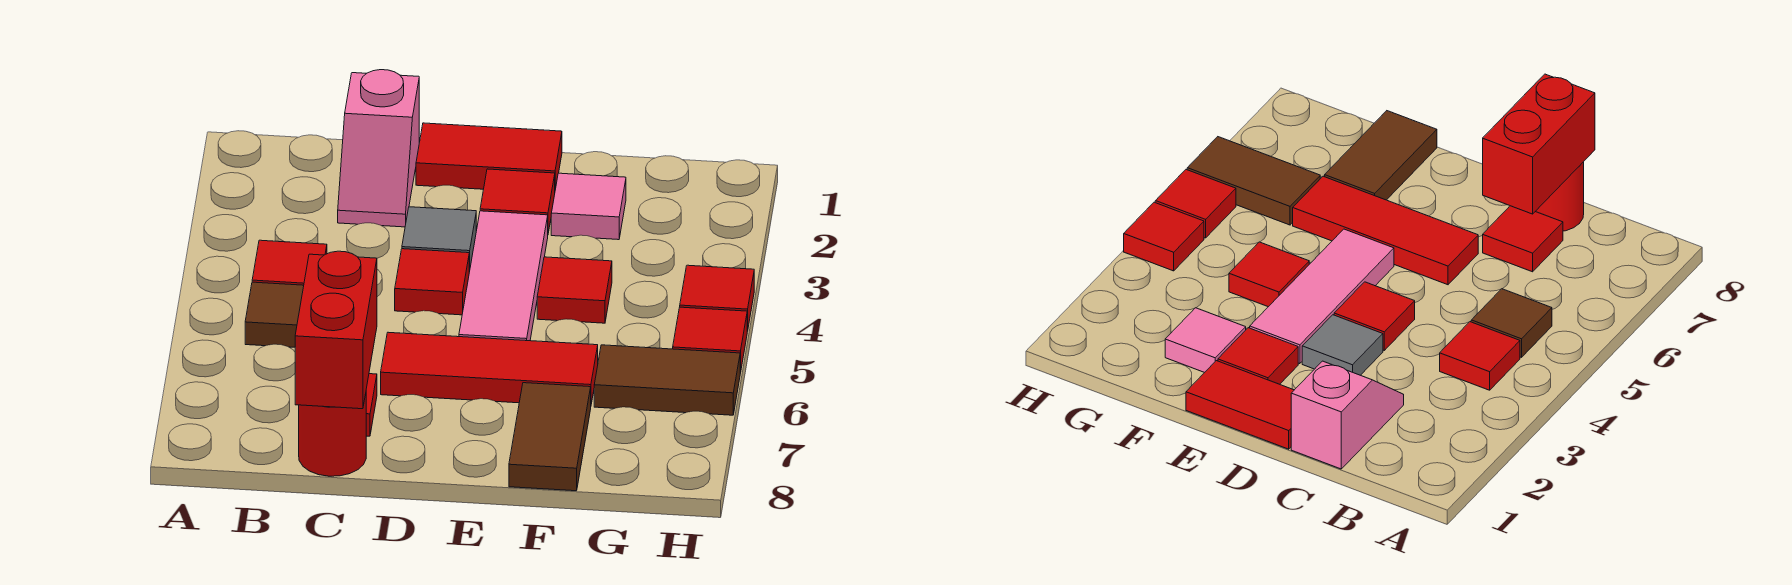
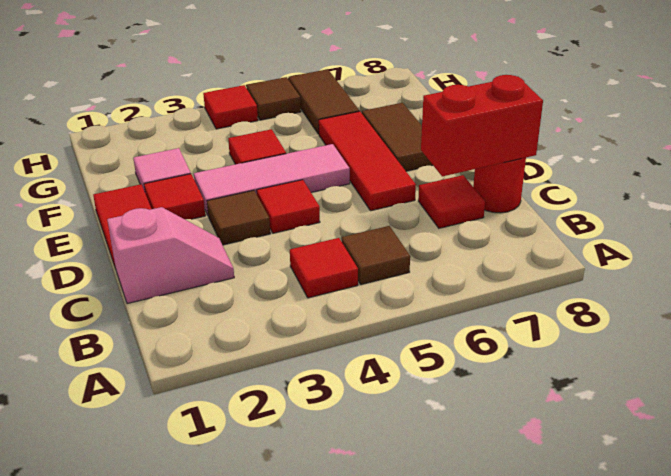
grey tile D3 level 1 -> brown tile D3 level 1
brown tile F7:F8 level 1 -> brown tile E7:F7 level 1
red tile H5 level 1 -> brown tile H5 level 1

